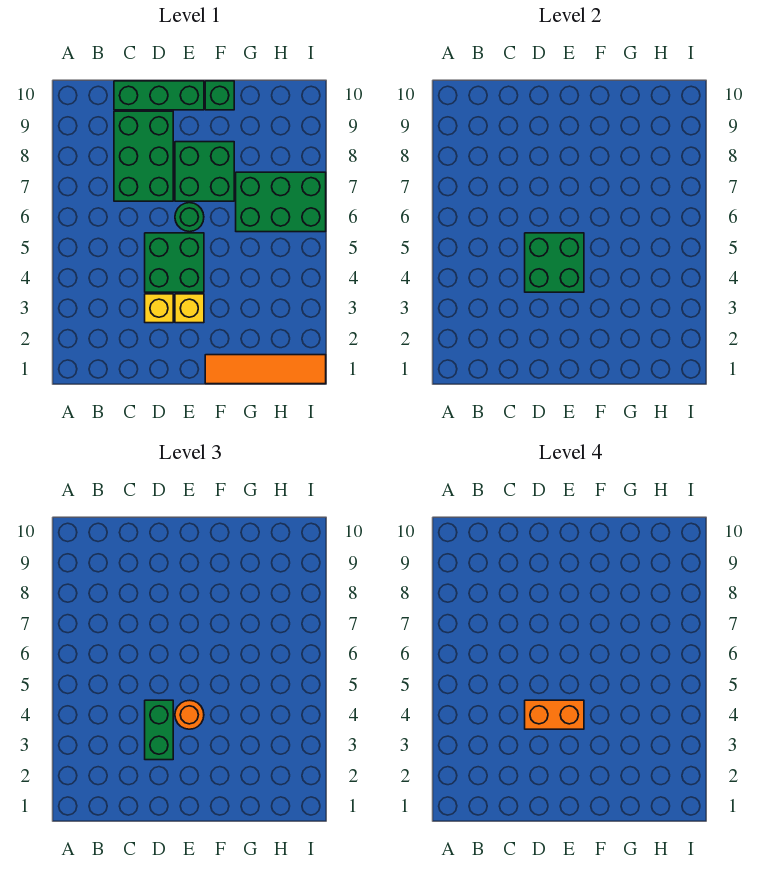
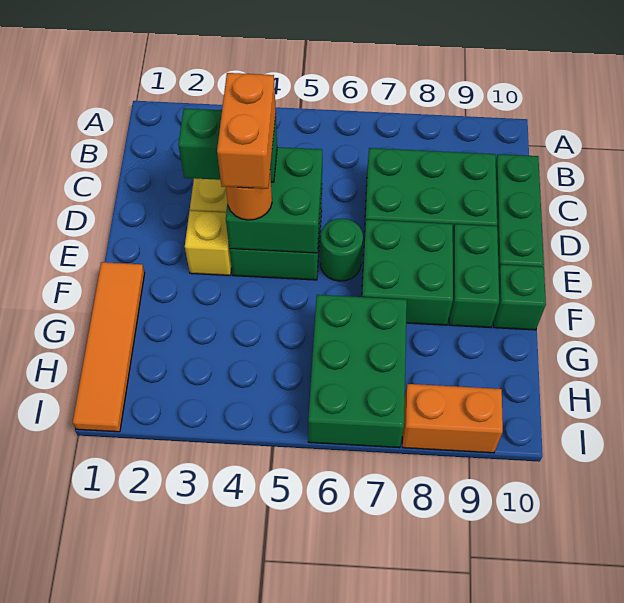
none -> green brick E9:F9 level 1
none -> orange brick I8:I9 level 1

